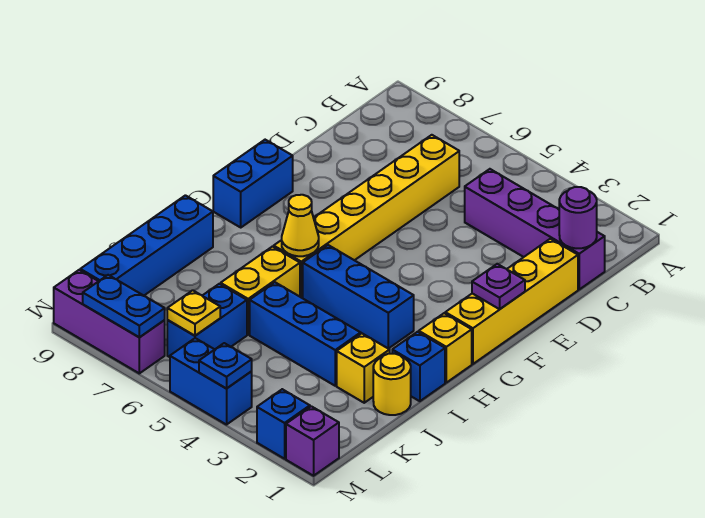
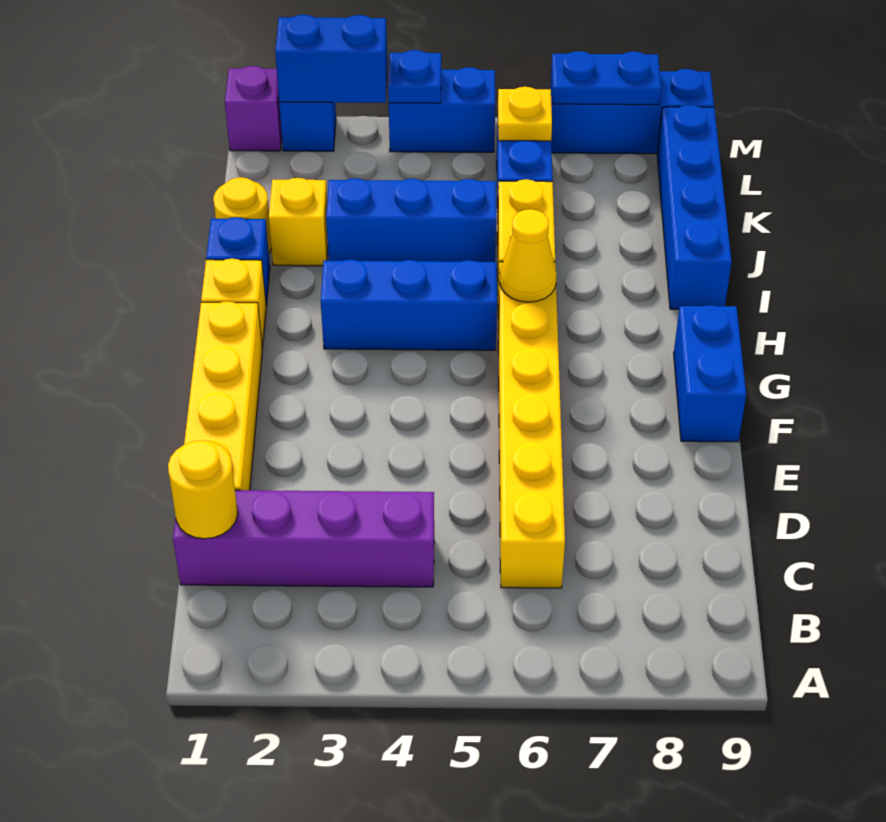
purple round brick C1 level 2 -> yellow round brick C1 level 2
purple plate F1 level 2 -> none
none -> blue brick M2:M3 level 2
purple brick M7:M9 level 1 -> blue brick M7:M9 level 1

